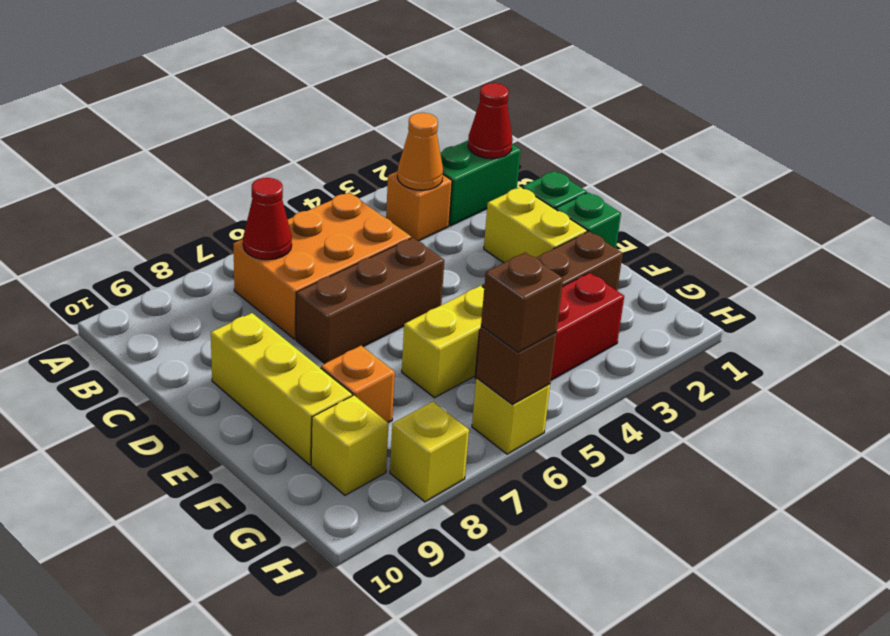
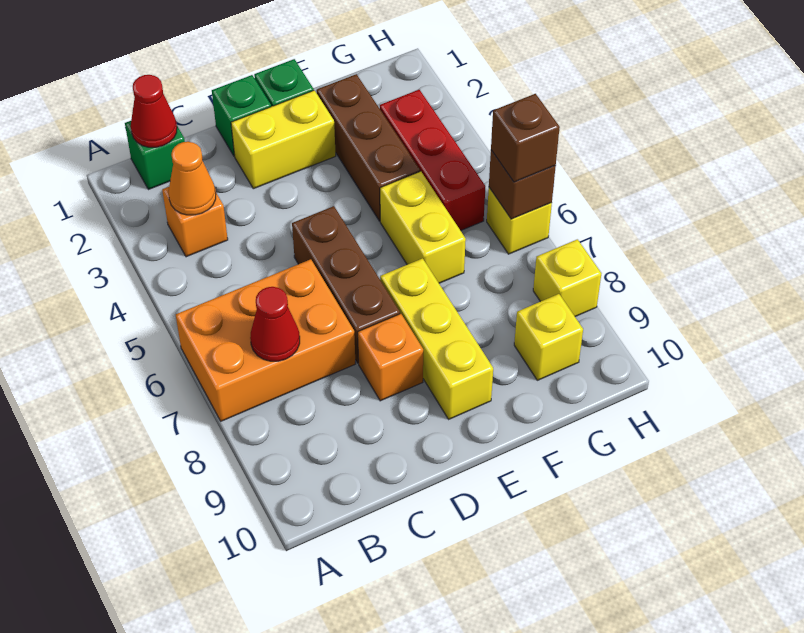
green brick B1:B2 level 1 -> green brick B1 level 1
orange brick B5:C7 level 1 -> orange brick A6:C7 level 1
yellow brick D9:F9 level 1 -> yellow brick E7:E9 level 1
orange brick F8 level 1 -> orange brick D8 level 1

